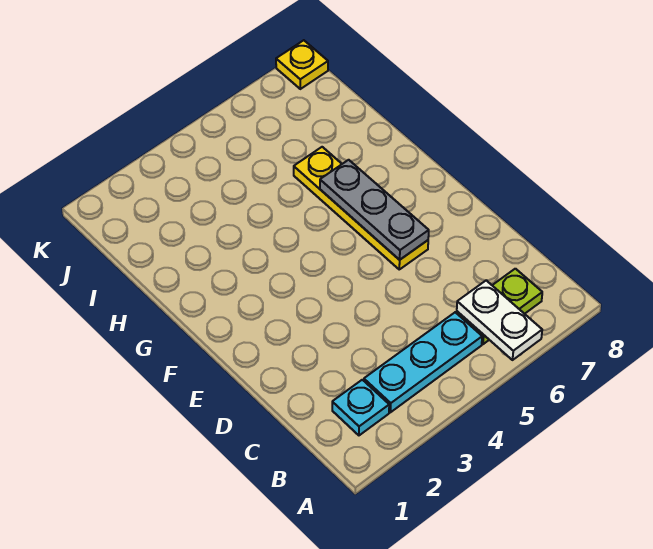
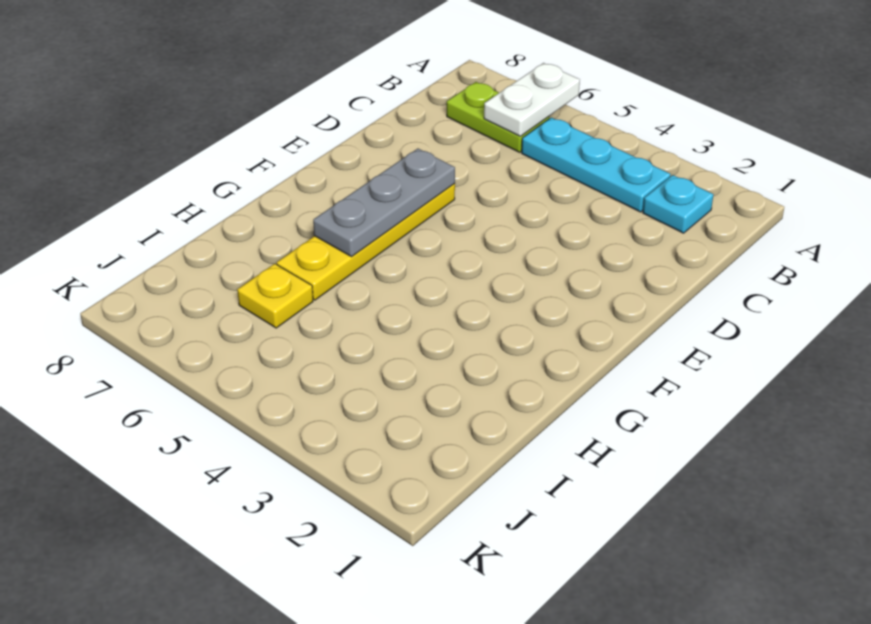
yellow plate K8 level 1 -> yellow plate I6 level 1

